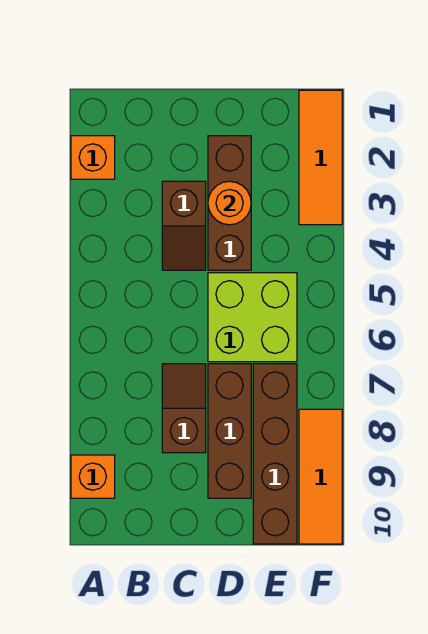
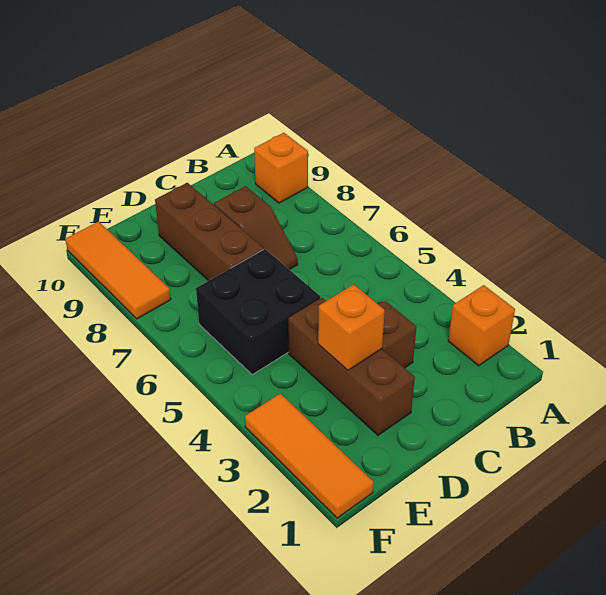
orange round brick D3 level 2 -> orange brick D3 level 2
lime brick D5:E6 level 1 -> black brick D5:E6 level 1
brown brick E7:E10 level 1 -> none

